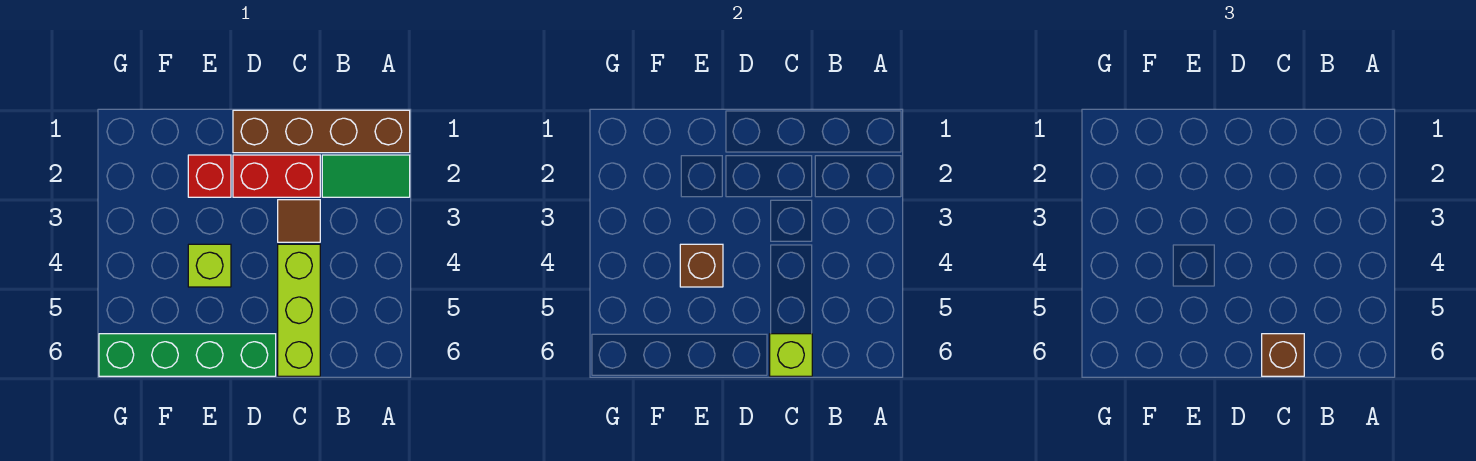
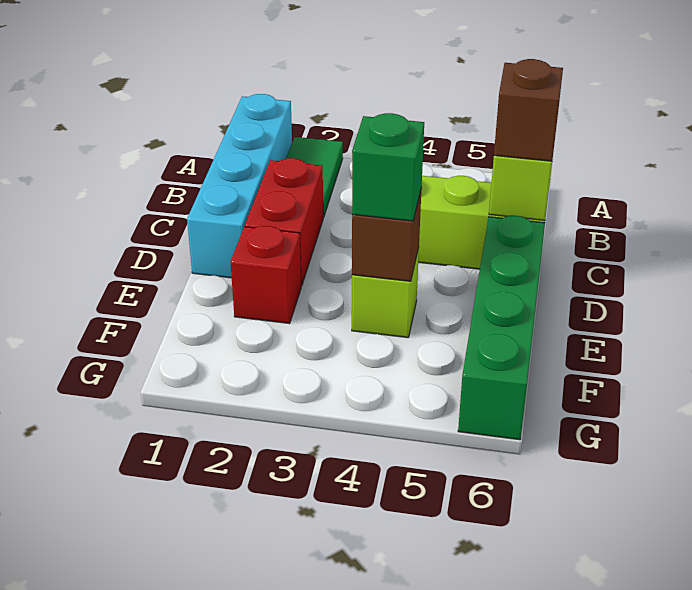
brown brick A1:D1 level 1 -> cyan brick A1:D1 level 1
brown tile C3 level 1 -> none
none -> green brick E4 level 3

